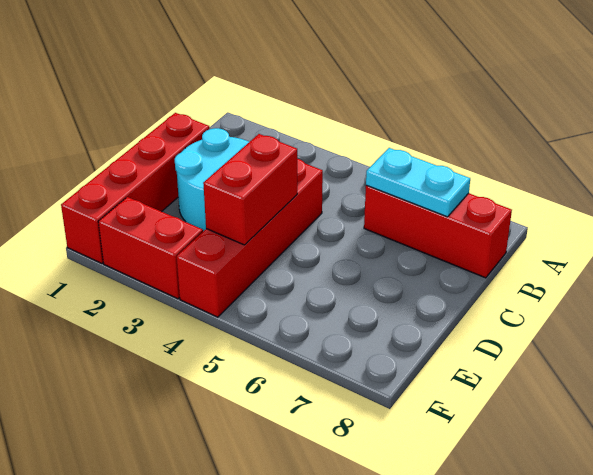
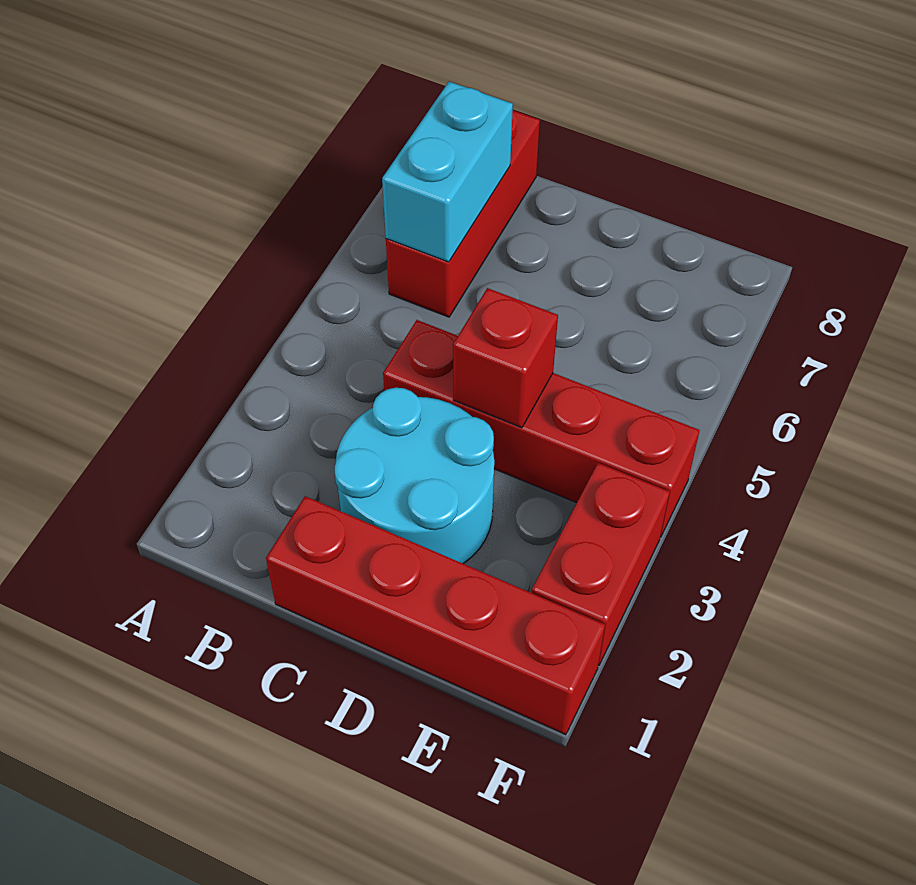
cyan plate B6:B7 level 2 -> cyan brick B6:B7 level 2
red brick D4:E4 level 2 -> red brick D4 level 2

